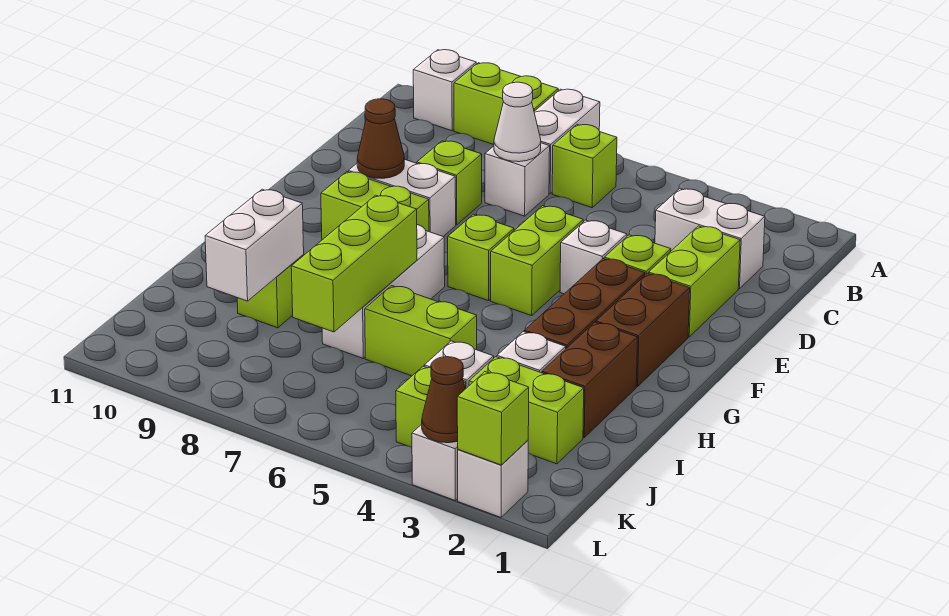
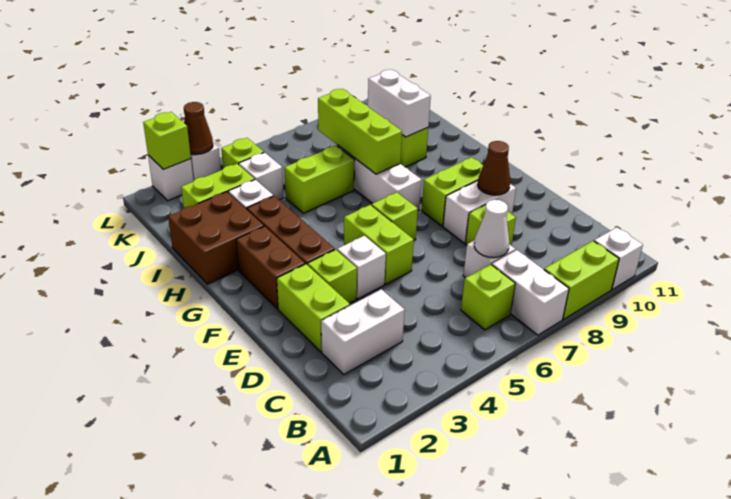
brown brick H2:I2 level 1 -> brown brick H1:I2 level 1

